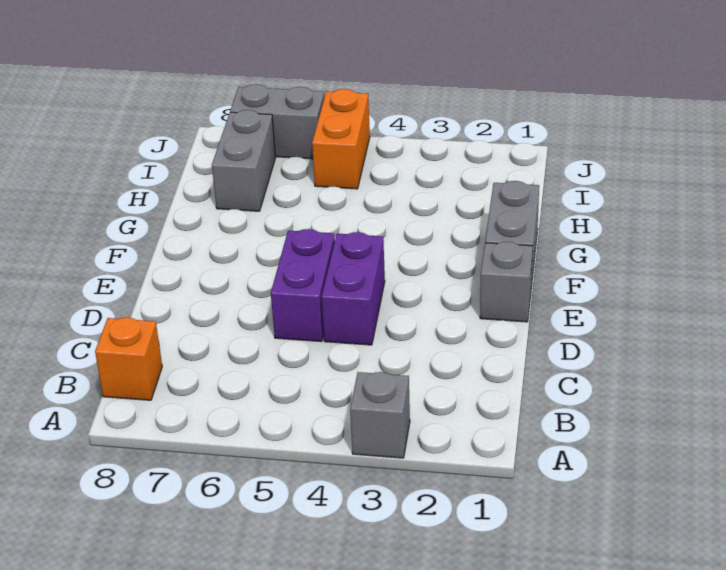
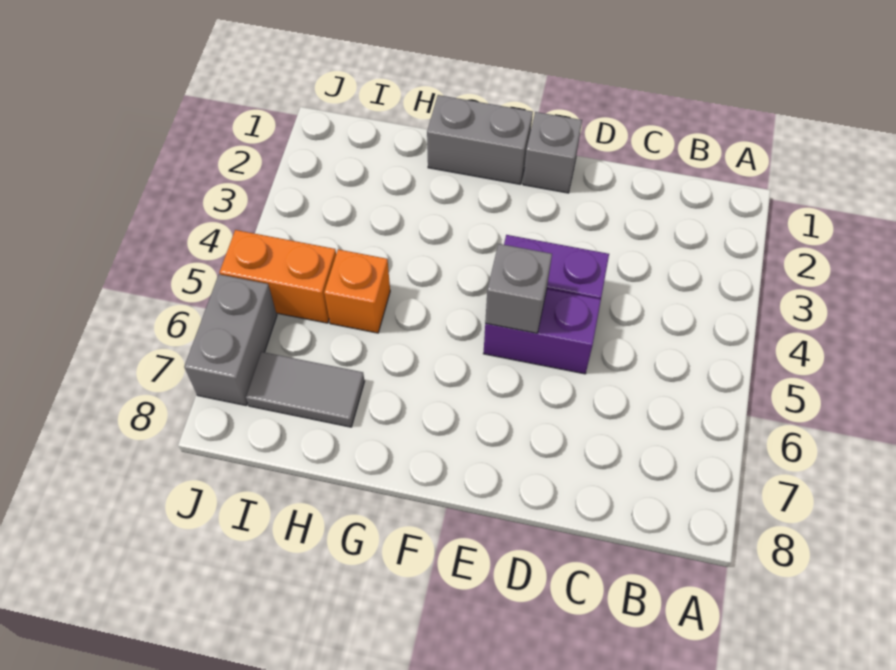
grey brick A3 level 1 -> grey brick E5 level 2
orange brick B8 level 1 -> orange brick H5 level 1
grey brick H7:I7 level 1 -> grey tile H7:I7 level 1

